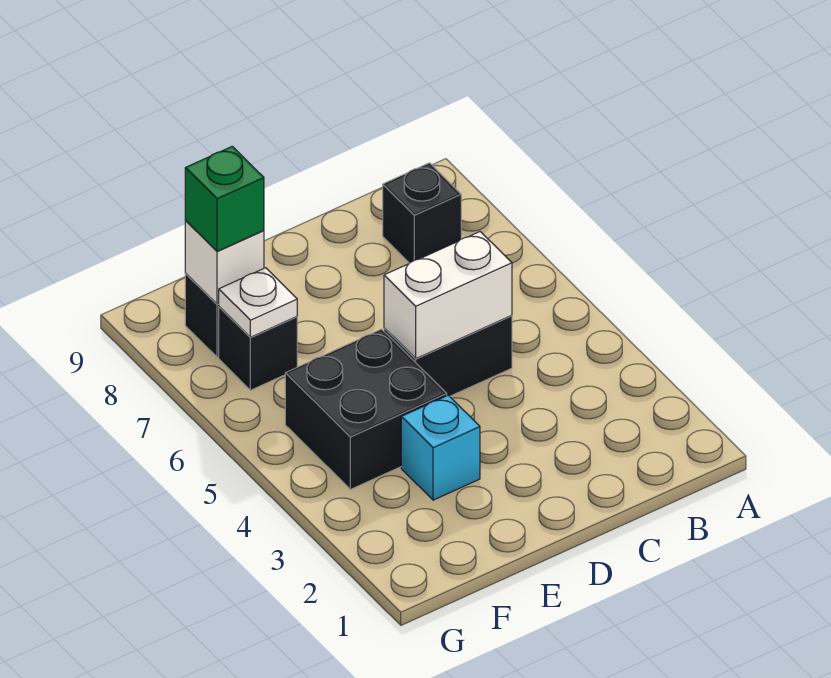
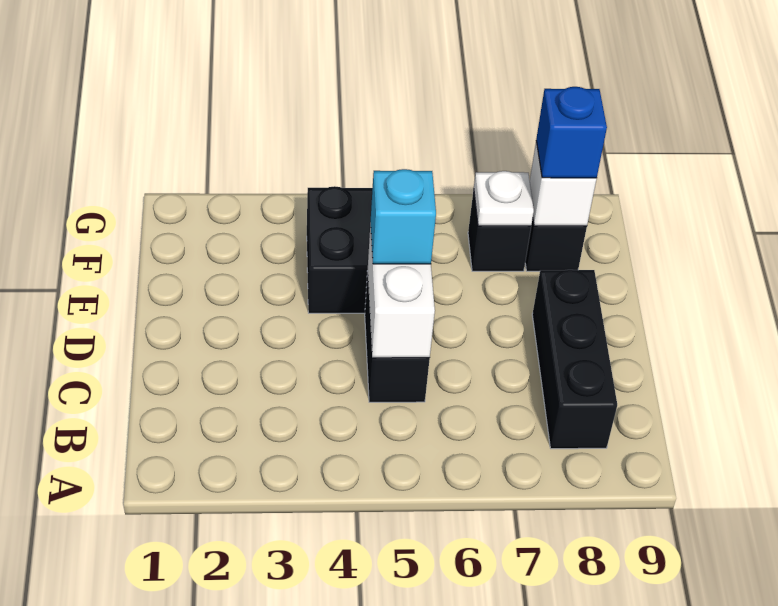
black brick B8 level 1 -> black brick B8:D8 level 1
cyan brick E3 level 1 -> cyan brick D5 level 3
green brick F8 level 3 -> blue brick F8 level 3

